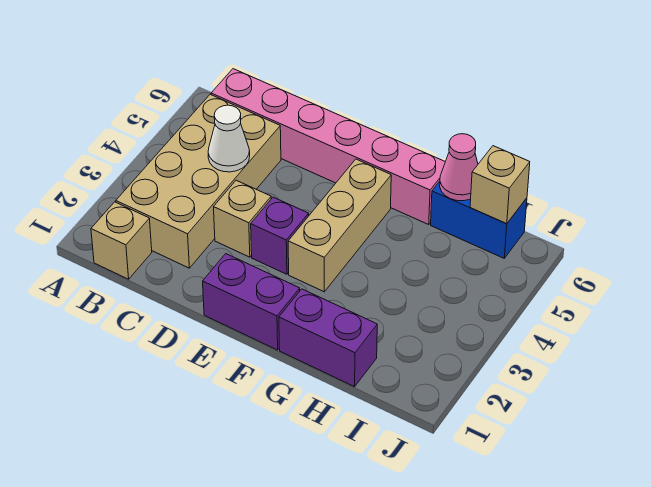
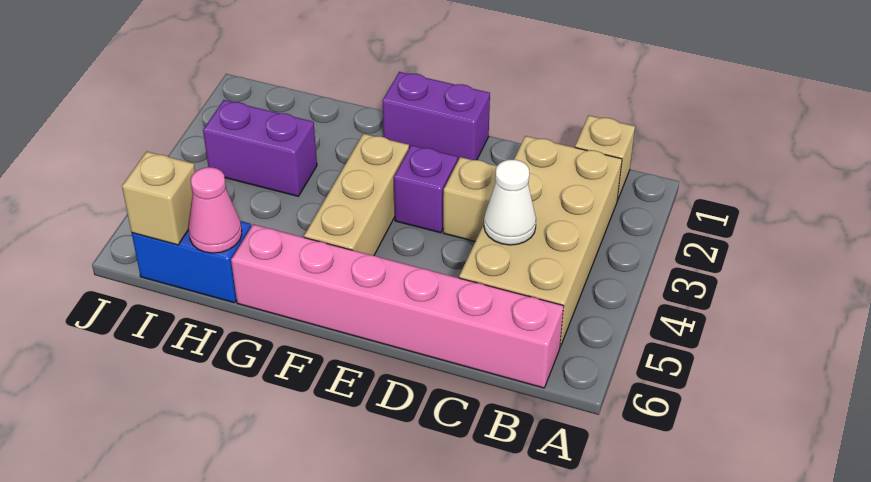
purple brick G1:H1 level 1 -> purple brick H3:I3 level 1

